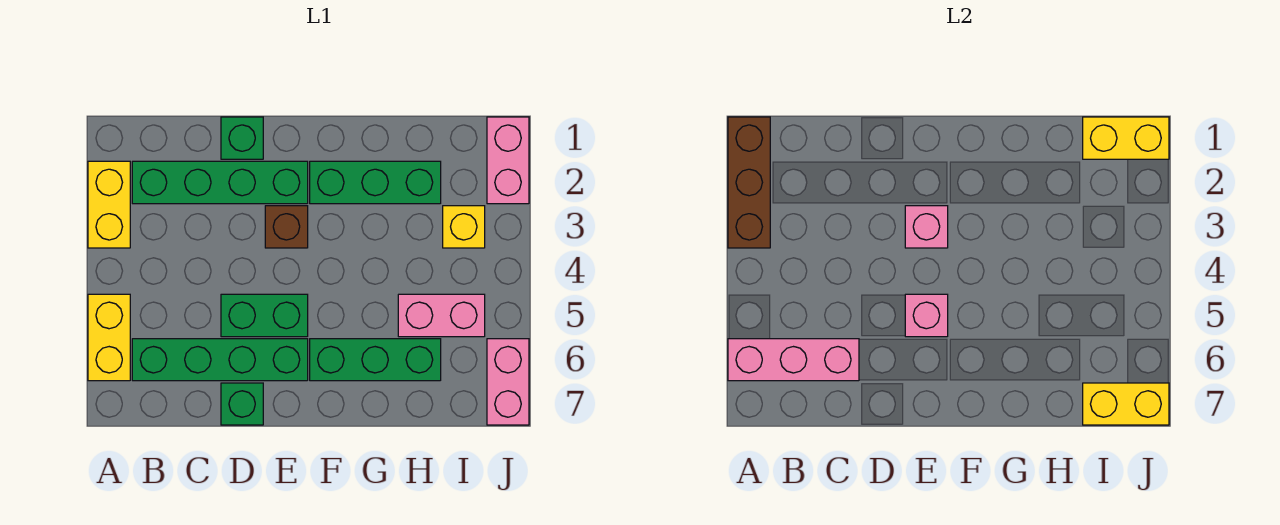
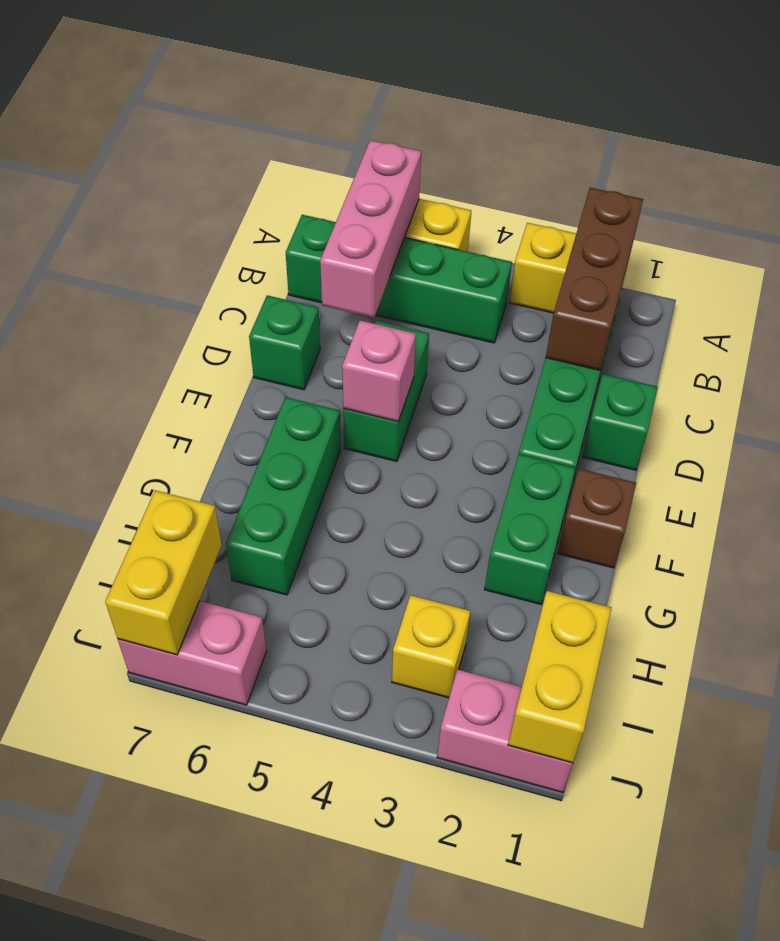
brown brick A1:A3 level 2 -> brown brick A2:C2 level 2
green brick B6:E6 level 1 -> green brick B4:B7 level 1
brown brick E3 level 1 -> brown brick F1 level 1
pink brick E3 level 2 -> none
green brick F2:H2 level 1 -> green brick F2:G2 level 1
pink brick H5:I5 level 1 -> none

